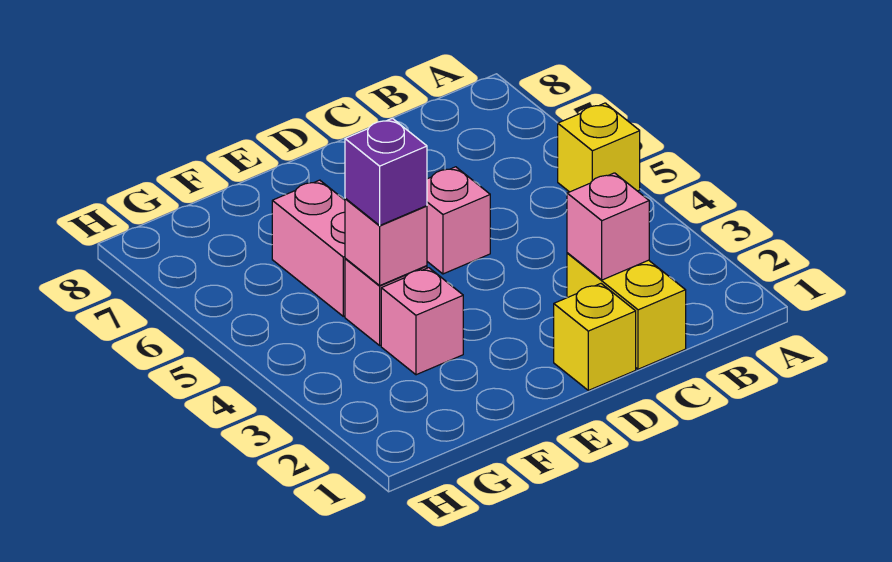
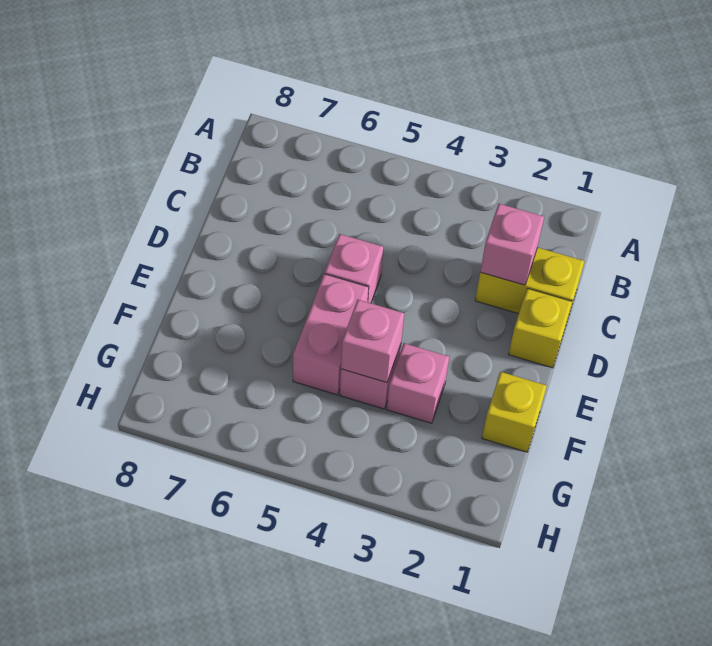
yellow brick A5 level 1 -> yellow brick F1 level 1
purple brick F4 level 3 -> none
pink brick F5:F6 level 1 -> pink brick E5:F5 level 1

